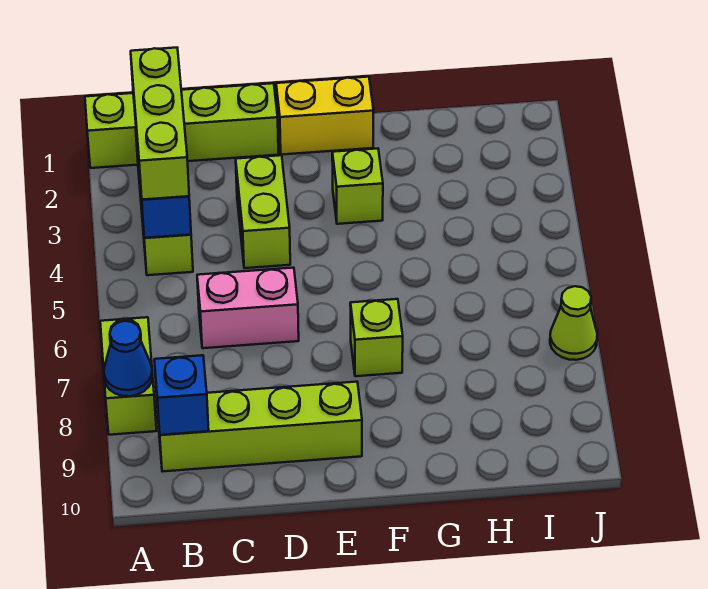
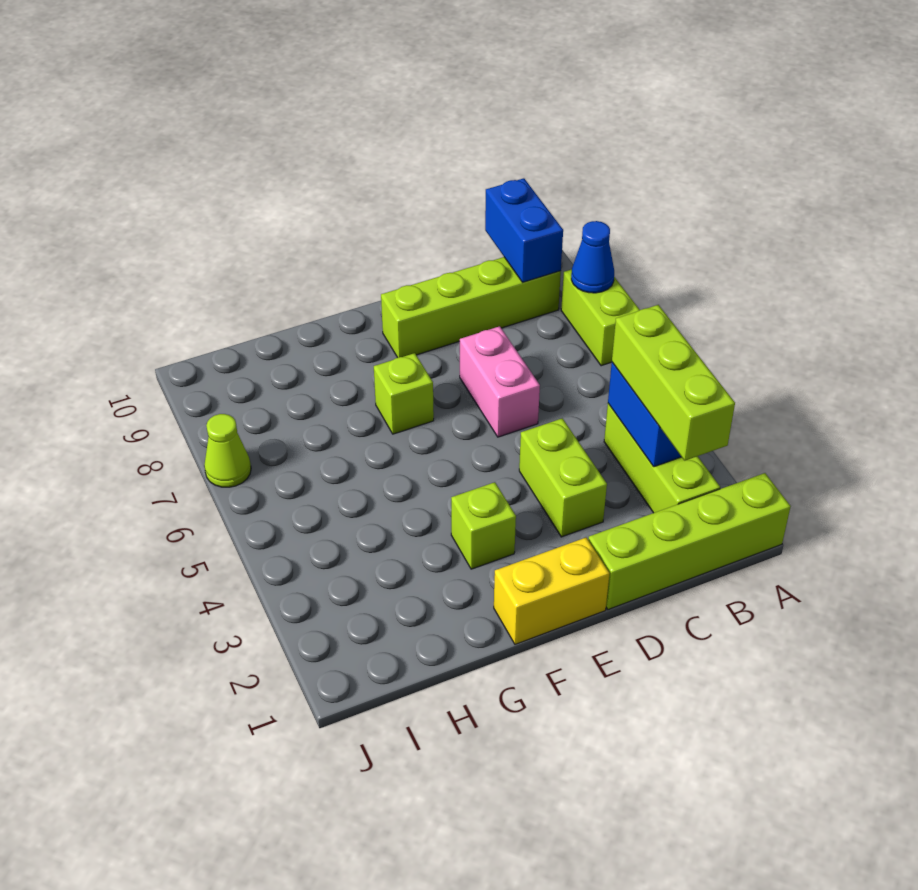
blue brick B9 level 2 -> blue brick B9:B10 level 2
pink brick C6:D6 level 1 -> pink brick D6:D7 level 1

